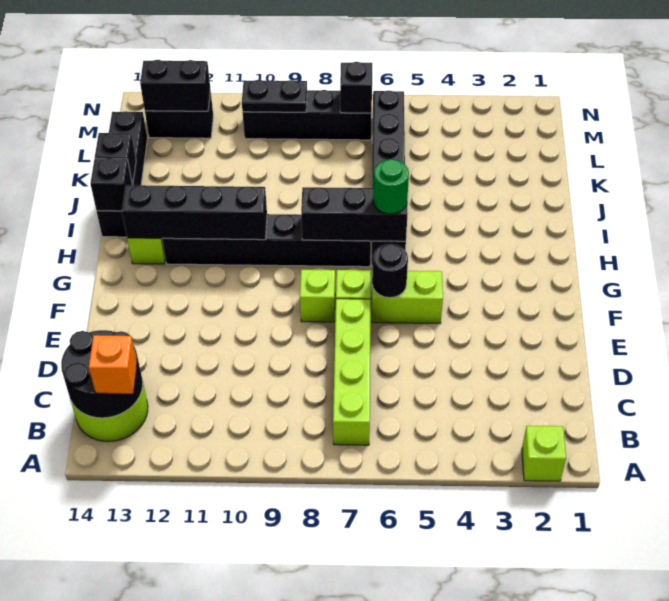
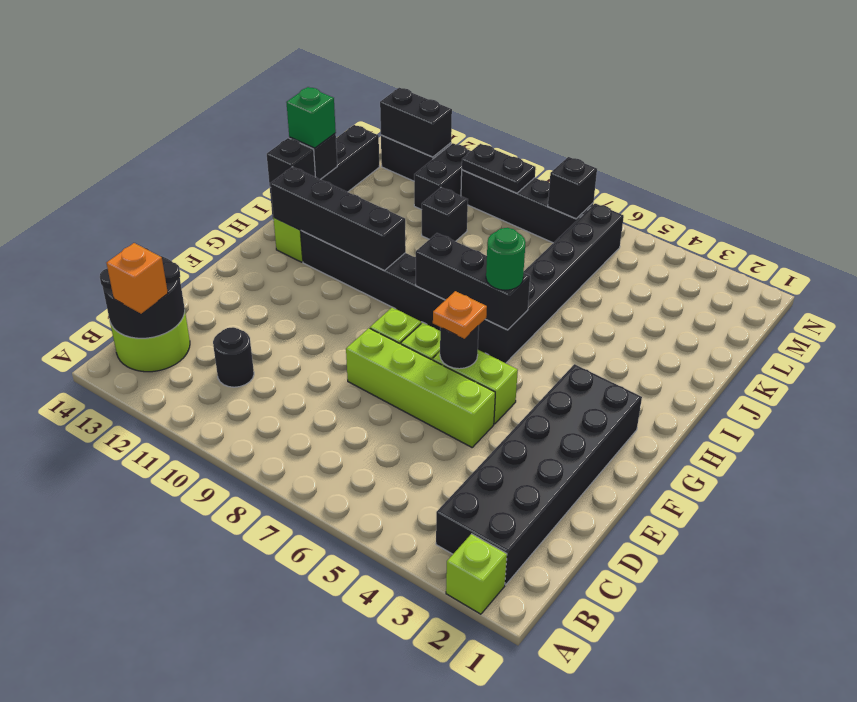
none -> black brick B2:G3 level 1
lime brick B7:E7 level 1 -> lime brick E5:E8 level 1
none -> black round brick C11 level 1
none -> orange plate F6 level 3
none -> green brick J14 level 3
none -> black brick K10 level 1
none -> black brick L11:M11 level 1

